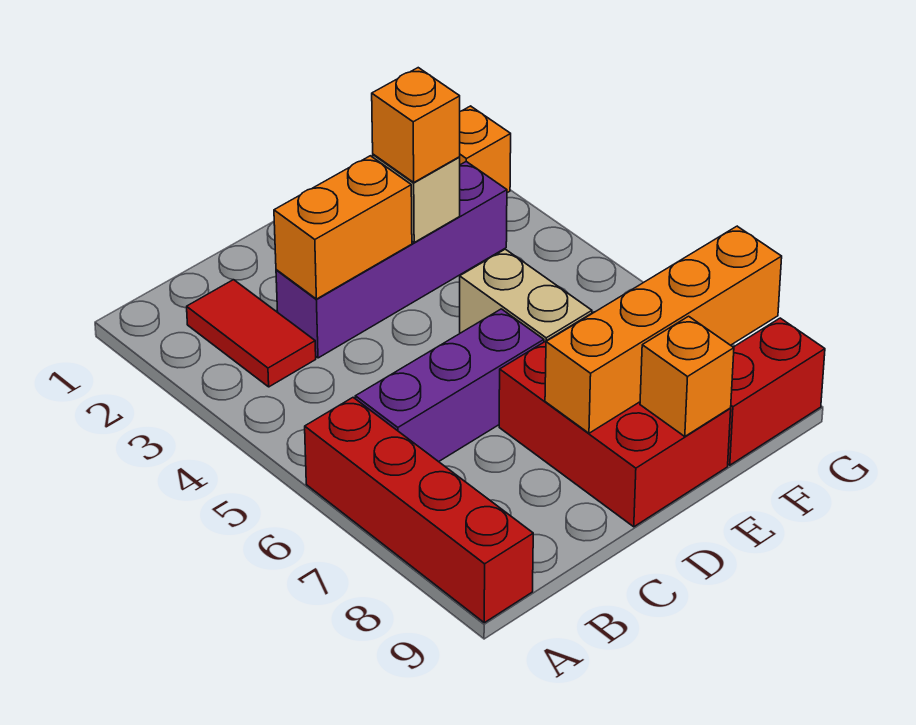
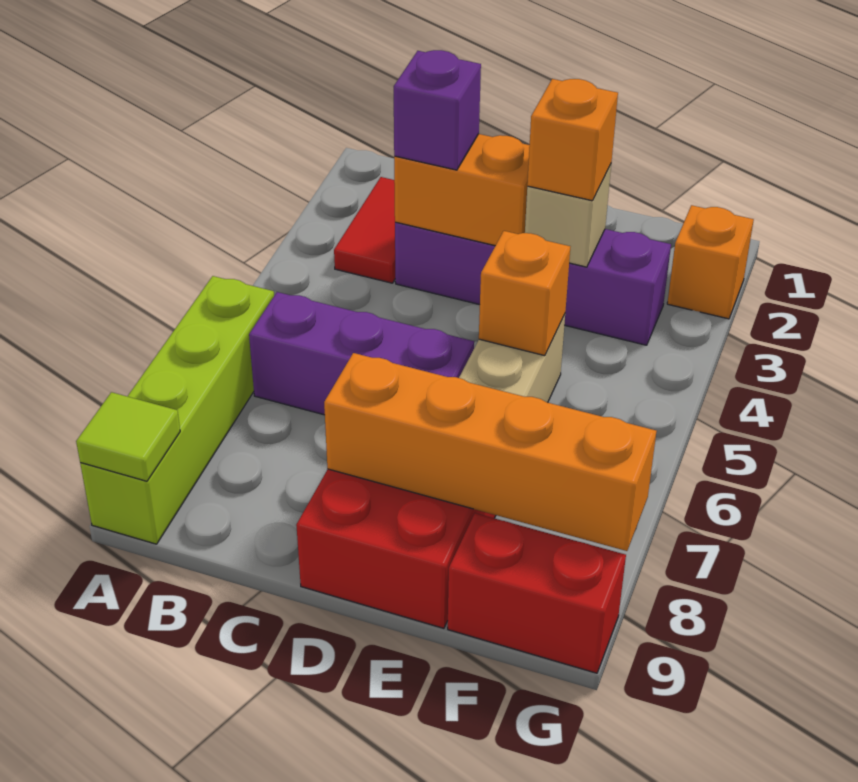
red brick A6:A9 level 1 -> lime brick A6:A9 level 1
none -> lime tile A9 level 2
none -> purple brick C3 level 3
orange brick E9 level 2 -> orange brick E5 level 2

